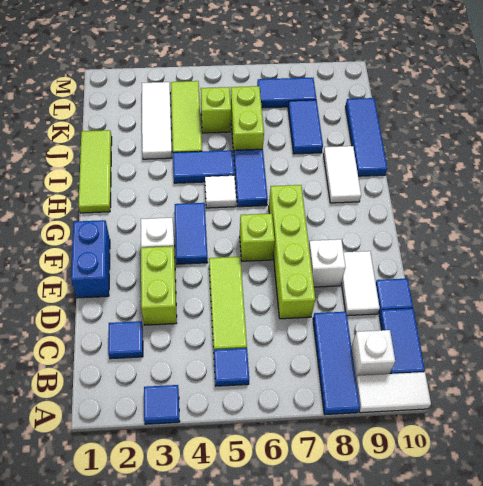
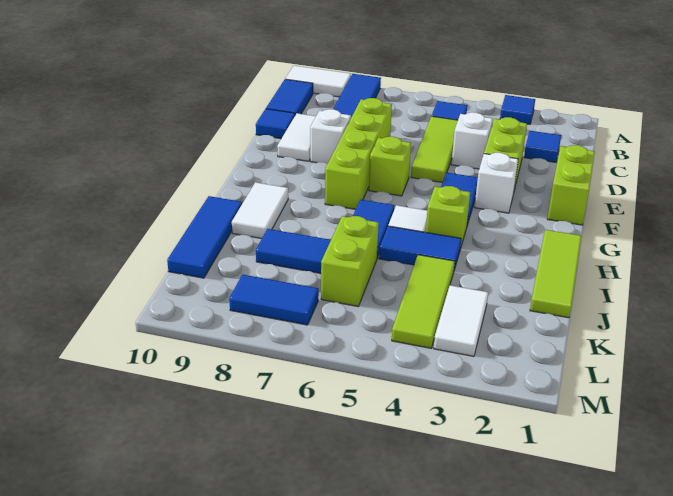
white brick B9 level 1 -> white brick D4 level 1
blue brick E1:F1 level 1 -> lime brick E1:F1 level 1
white tile J3:L3 level 1 -> white tile K3:L3 level 1
blue tile J8:K8 level 1 -> blue tile J7:J8 level 1
lime brick K5 level 1 -> lime brick H4 level 1

